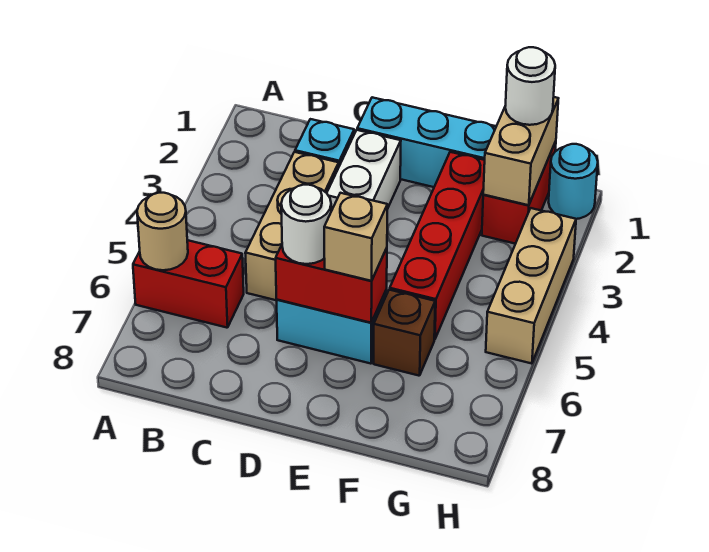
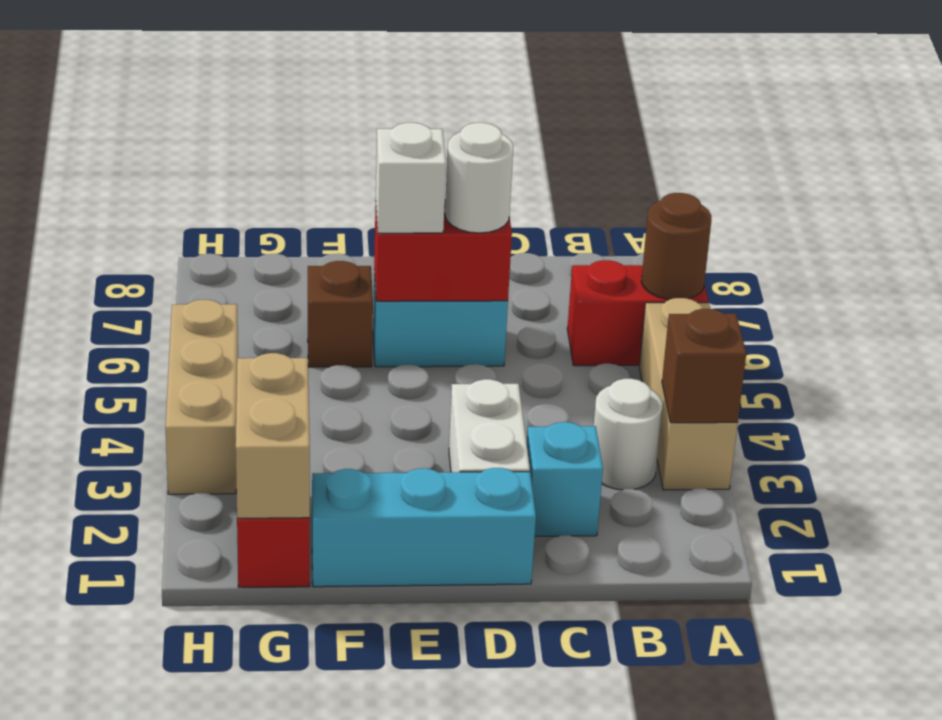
none -> brown brick A3 level 2
tan round brick A6 level 2 -> brown round brick A6 level 2
tan brick C3:C5 level 1 -> tan brick A3:A5 level 1
tan brick E6 level 3 -> white brick E6 level 3
red brick F2:F5 level 1 -> none
white round brick G1 level 3 -> white round brick B3 level 1
cyan round brick H1 level 1 -> none

